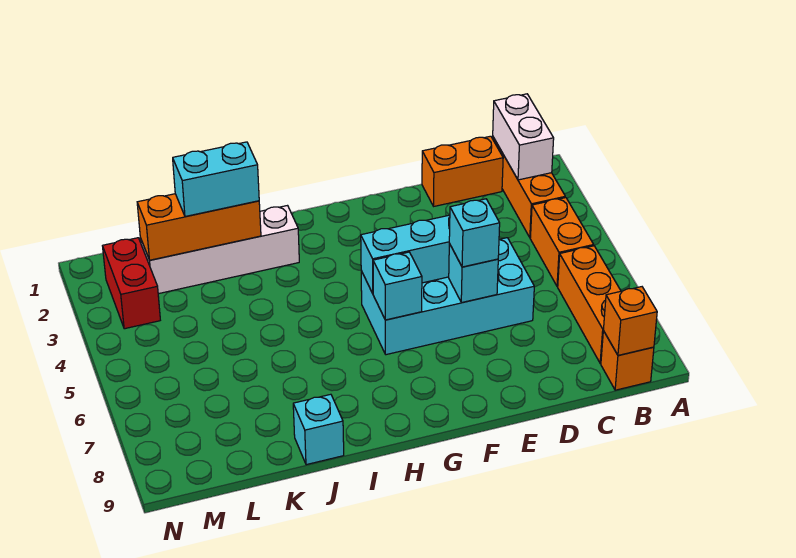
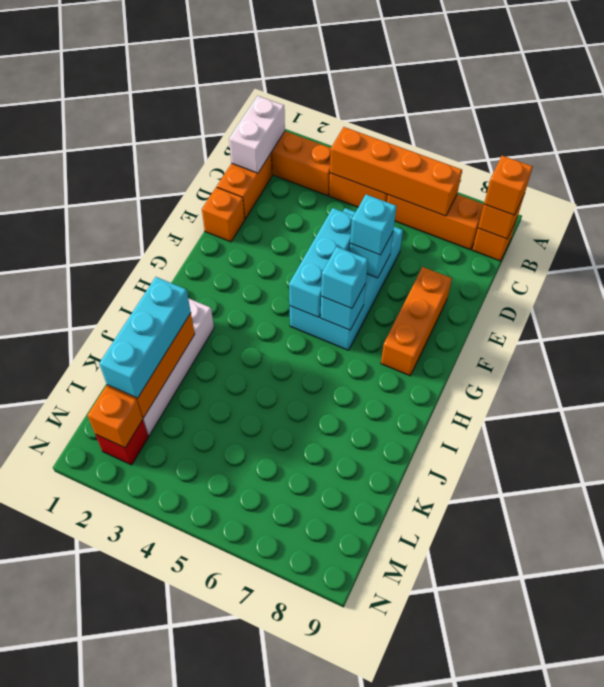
white brick B1:B2 level 2 -> white brick B1:C1 level 2
none -> orange brick B4:B7 level 2
none -> orange brick B9 level 3
none -> orange brick E1 level 1
none -> orange brick E8:G8 level 1
cyan brick J2:K2 level 3 -> cyan brick J2:L2 level 3
cyan brick J9 level 1 -> cyan brick G6 level 3
red brick M2:M3 level 1 -> red brick M2 level 1
none -> orange brick M2 level 2

